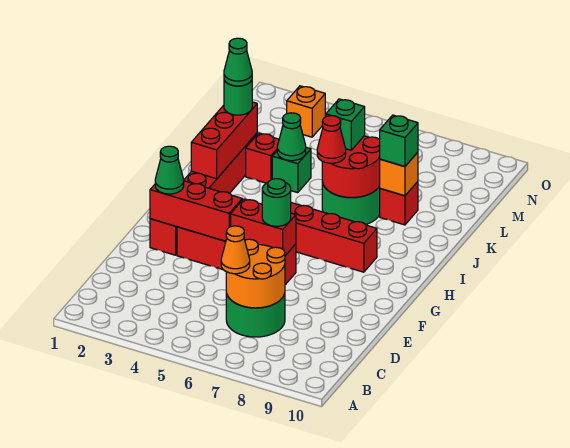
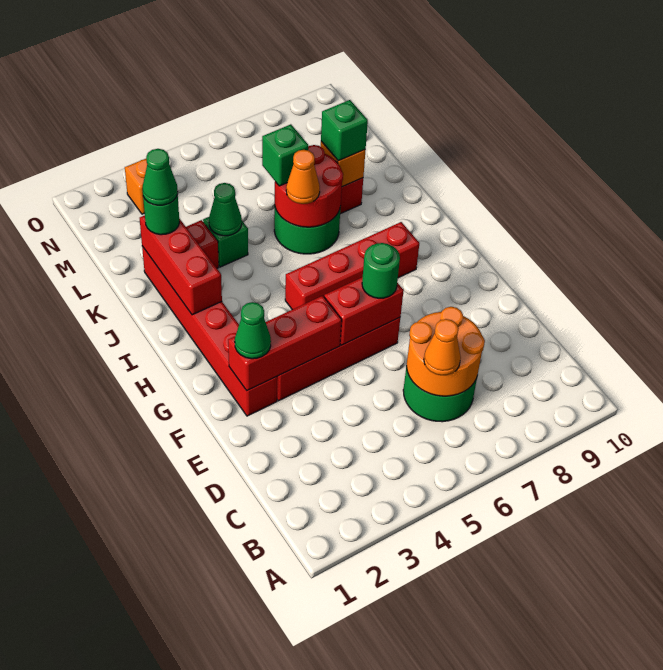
red cone J6 level 3 -> orange cone J6 level 3

